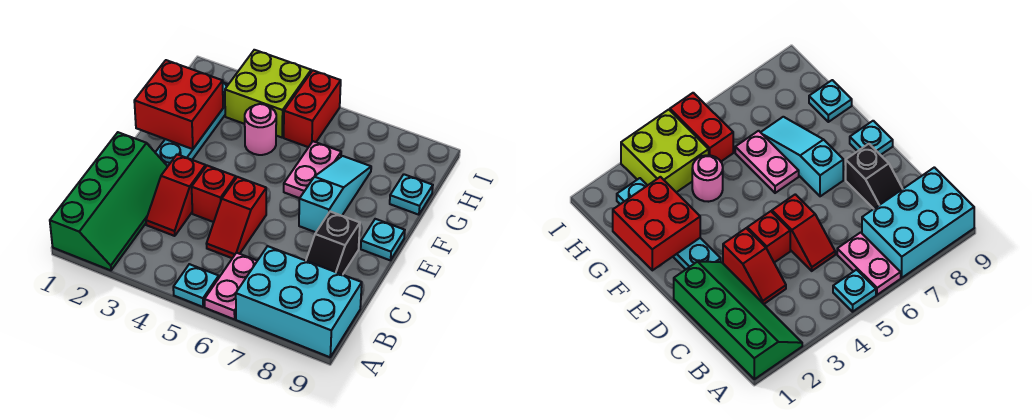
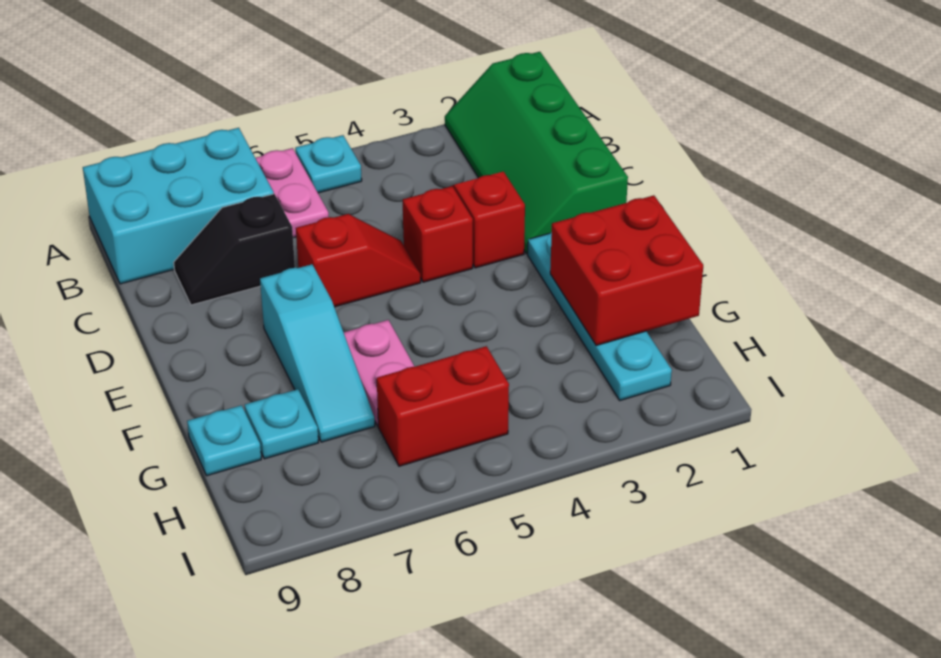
red slope C5:D5 level 1 top D -> red slope D5:D6 level 1 top 6
black slope C8:D8 level 1 top D -> black slope C7:C8 level 1 top 7
cyan plate E9 level 1 -> cyan plate G8 level 1
pink round brick G4 level 1 -> none
lime brick H3:I4 level 1 -> none
red brick H5:I5 level 1 -> red brick H5:H6 level 1

